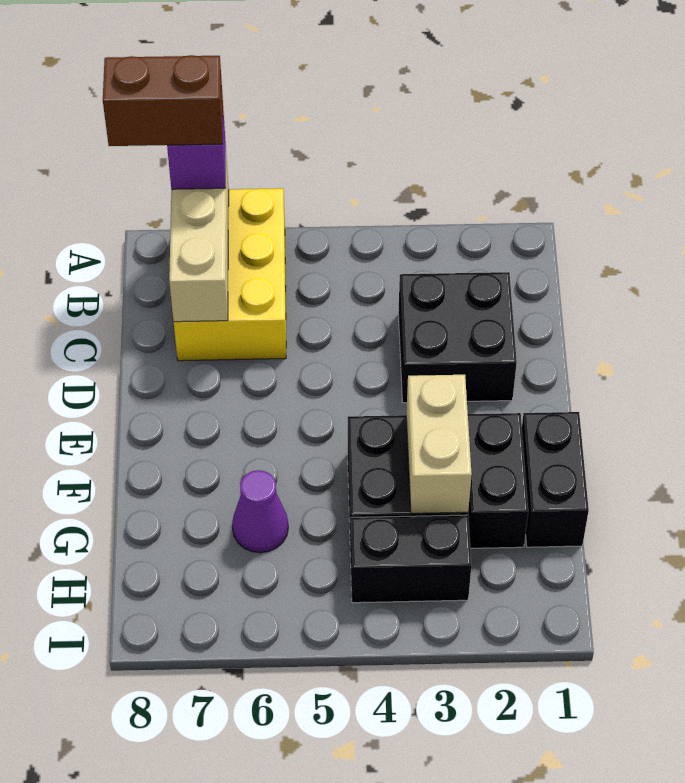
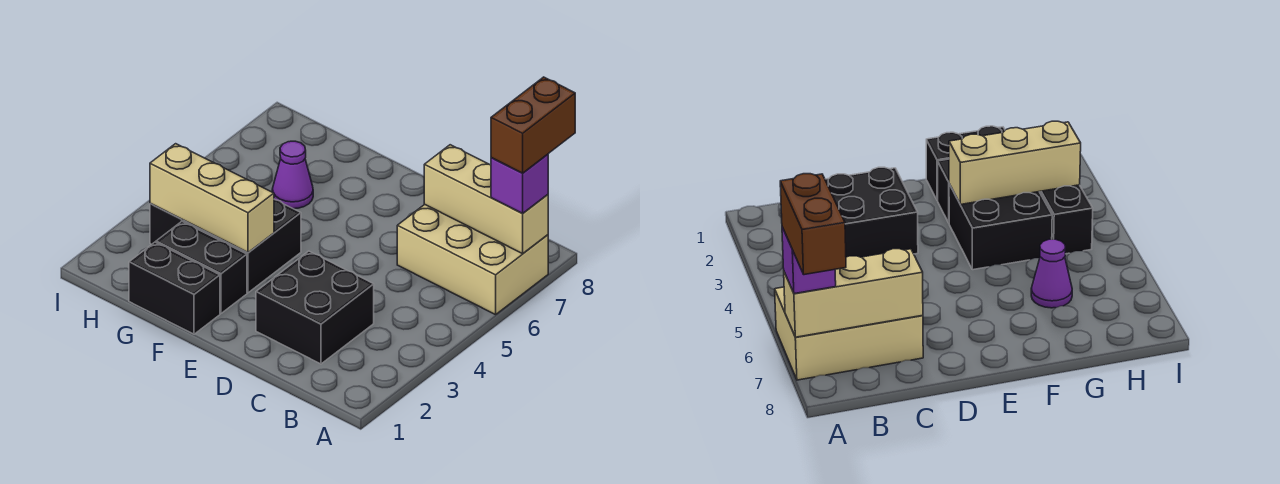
yellow brick A6:C7 level 1 -> tan brick A6:C7 level 1
tan brick F3:G3 level 2 -> tan brick F3:H3 level 2

